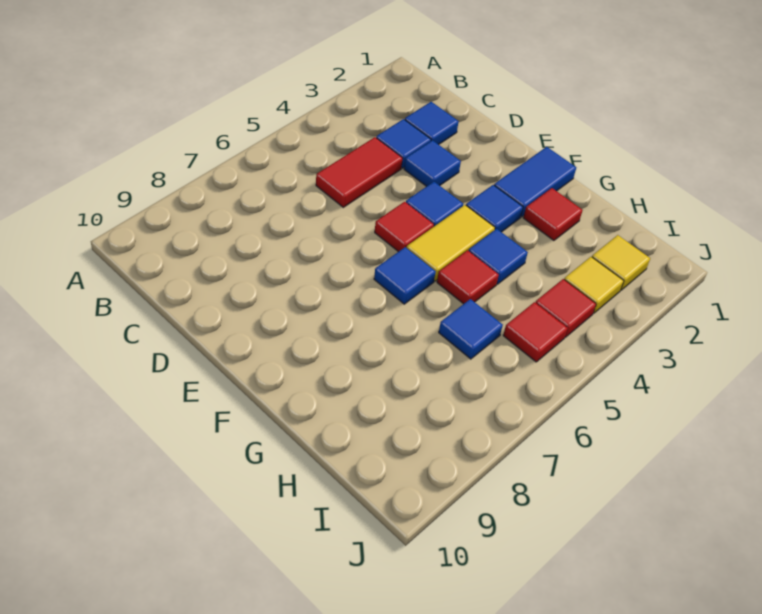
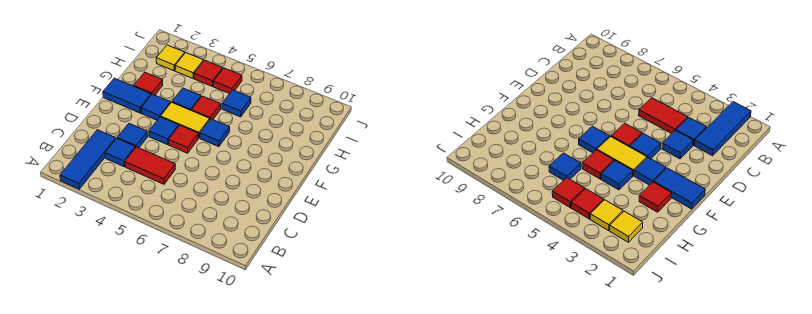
blue tile C2 level 1 -> blue tile A2:C2 level 1

